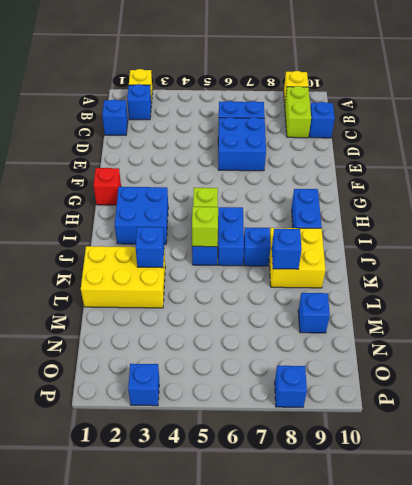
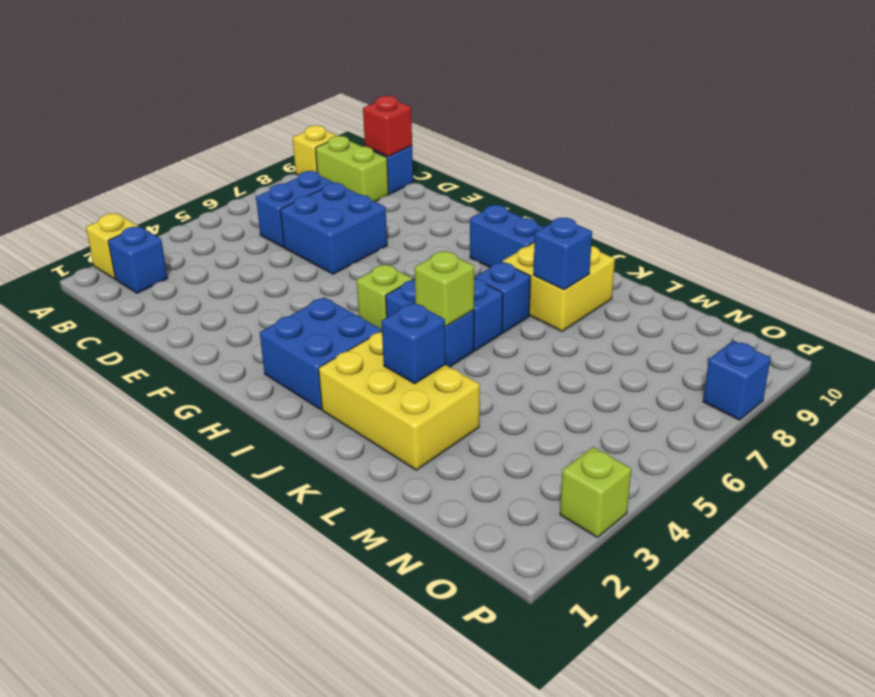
blue brick C1 level 1 -> none
red brick G1 level 1 -> red brick C10 level 2
yellow brick K1:L3 level 1 -> yellow brick J2:L3 level 1
blue brick M9 level 1 -> none
blue brick P3 level 1 -> lime brick P3 level 1

